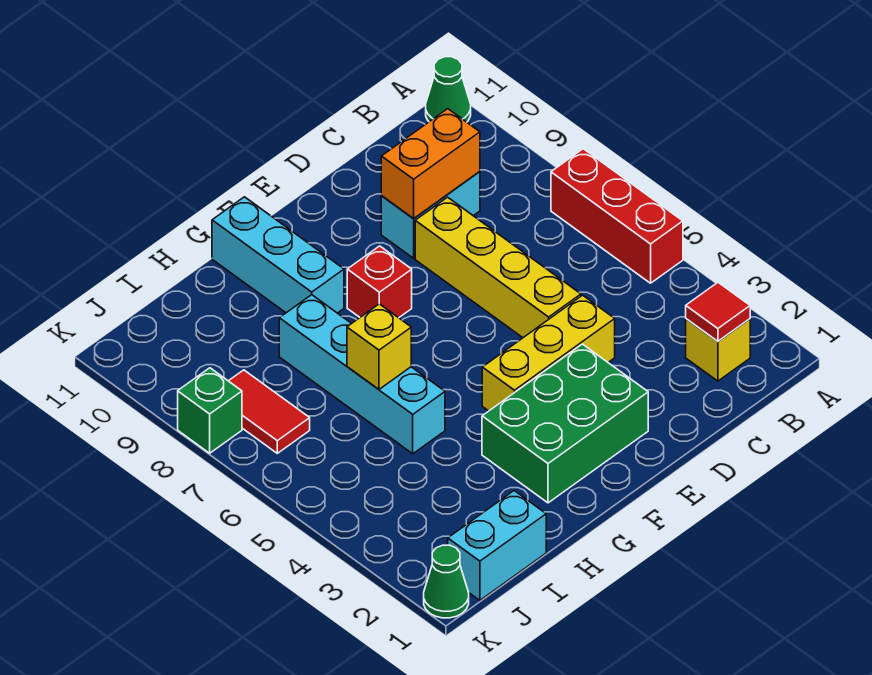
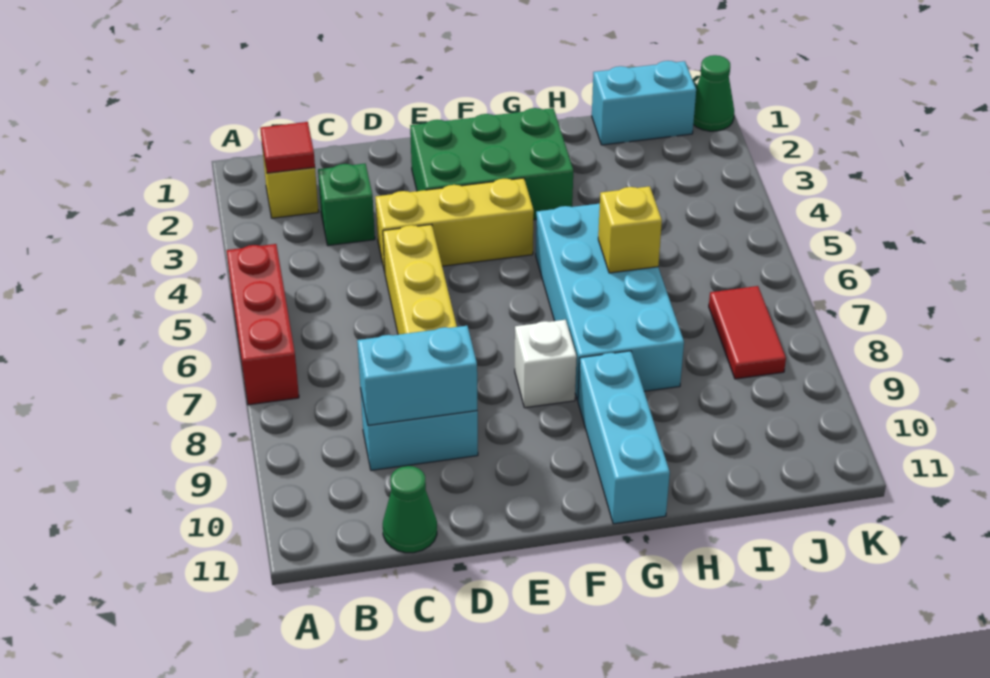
green cone A11 level 1 -> green cone C11 level 1
orange brick C9:D9 level 2 -> cyan brick C9:D9 level 2
red brick F8 level 1 -> white brick F8 level 1
cyan brick H5:H8 level 1 -> cyan brick G5:H8 level 1
green brick K8 level 1 -> green brick C3 level 1

